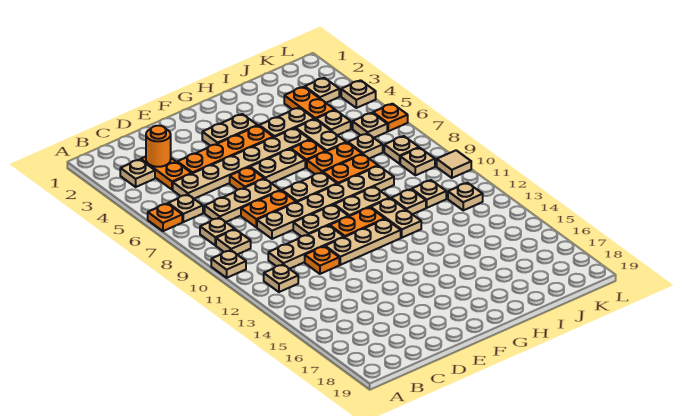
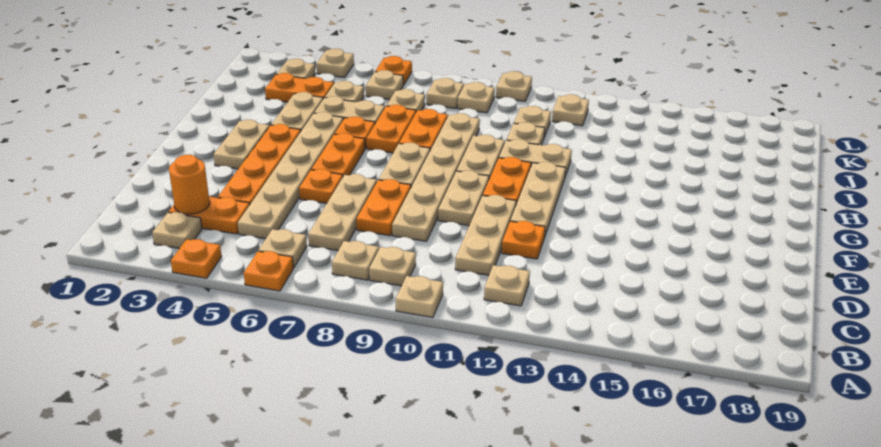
none -> orange plate A4 level 1
tan plate F6:G6 level 1 -> orange plate F6:G6 level 1
tan tile L10 level 1 -> tan plate L10 level 1

